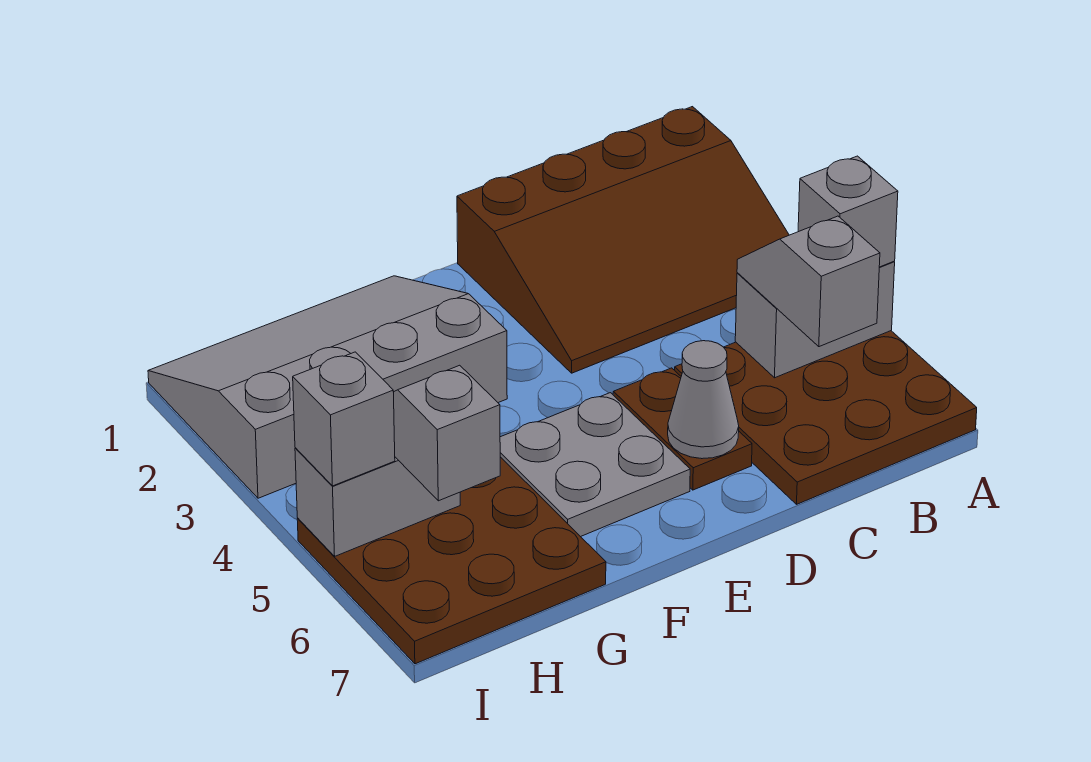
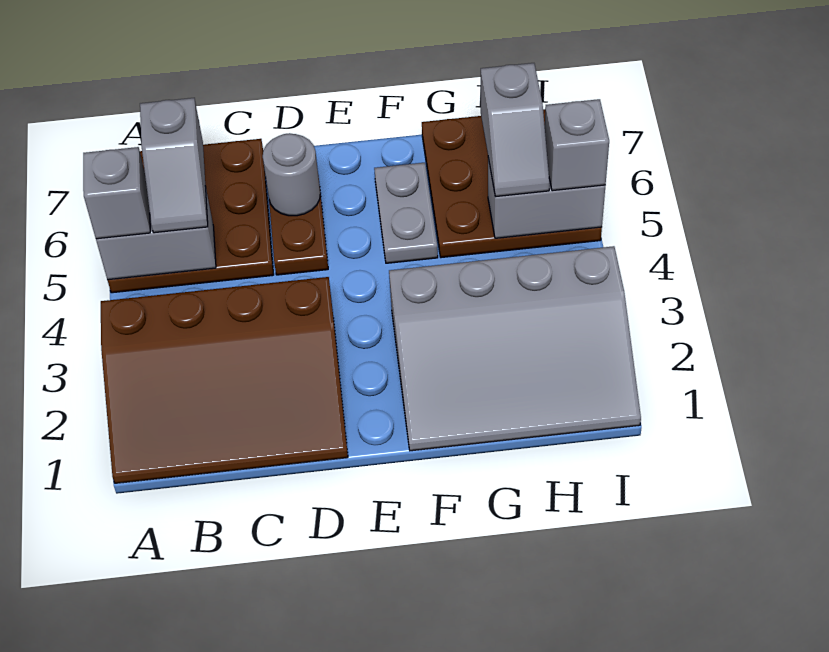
brown slope A1:D3 level 1 top 1 -> brown slope A1:D3 level 1 top 3
grey cone D6 level 2 -> grey round brick D6 level 2
grey plate E5:F6 level 1 -> grey plate F5:F6 level 1

